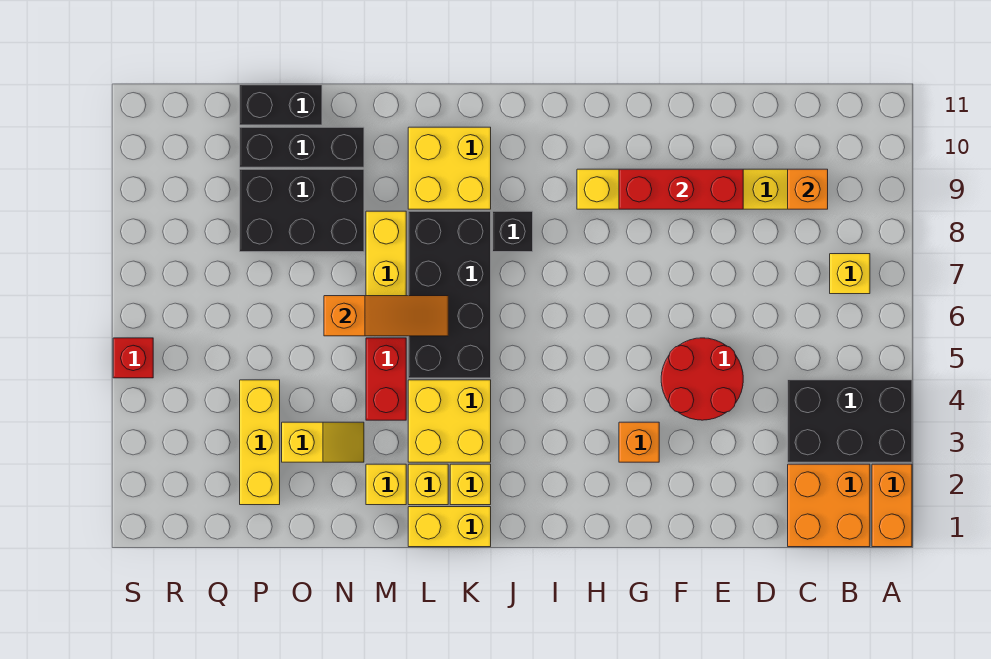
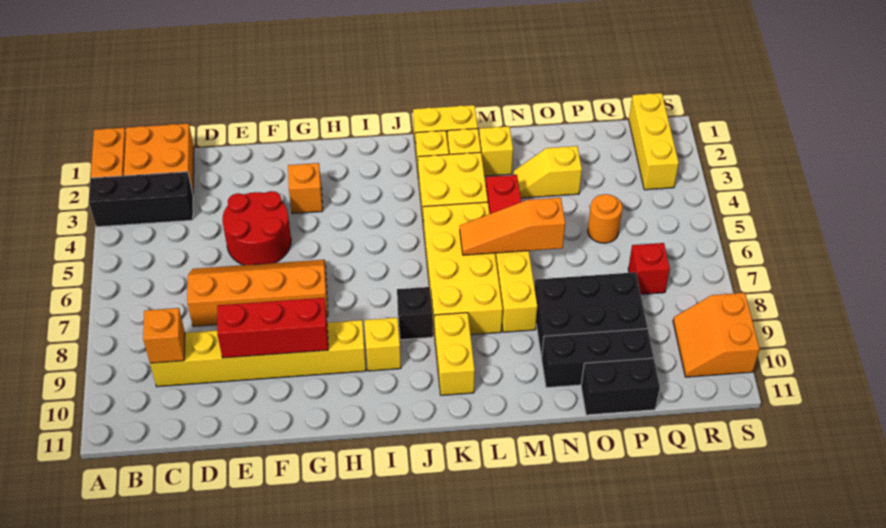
black brick A3:C4 level 1 -> black brick A3:C3 level 1
yellow brick B7 level 1 -> yellow brick I9 level 1
none -> orange slope D6:G7 level 1 top 7
black brick K5:L8 level 1 -> yellow brick K5:L8 level 1
yellow brick K9:L10 level 1 -> yellow brick K9:K10 level 1
yellow brick P2:P4 level 1 -> yellow brick R1:R3 level 1
none -> orange round brick P5 level 1
none -> orange slope R9:S10 level 1 top S
red brick S5 level 1 -> red brick Q7 level 1

